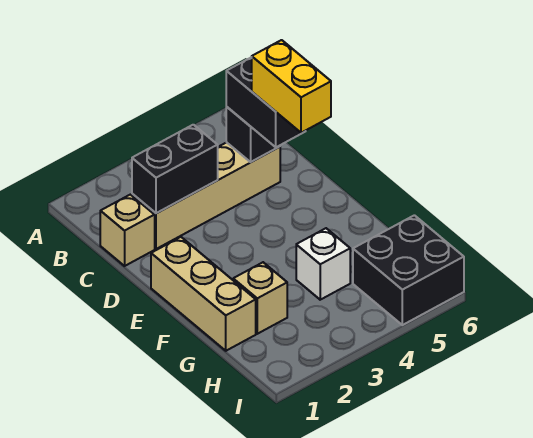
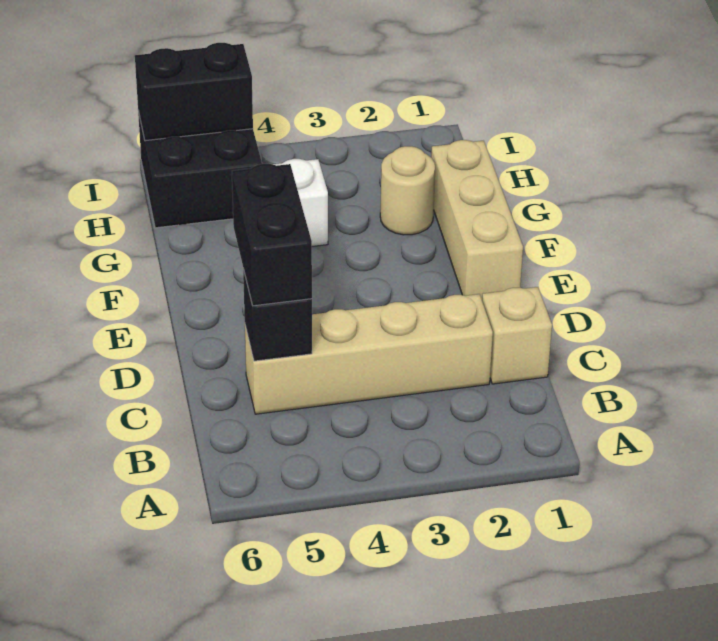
black brick C2:C3 level 2 -> black brick I5:I6 level 2
yellow brick D5:E5 level 4 -> none
tan brick G2 level 1 -> tan round brick G2 level 1

